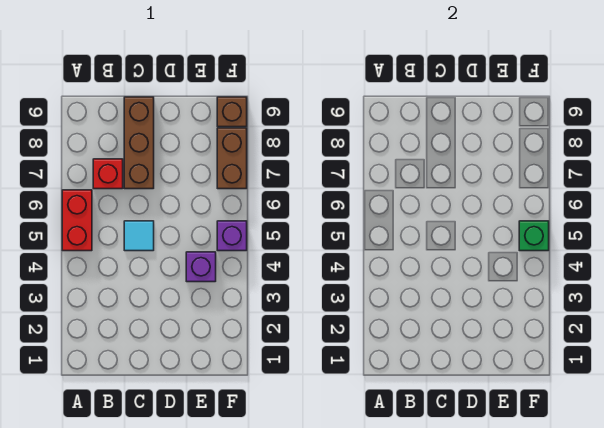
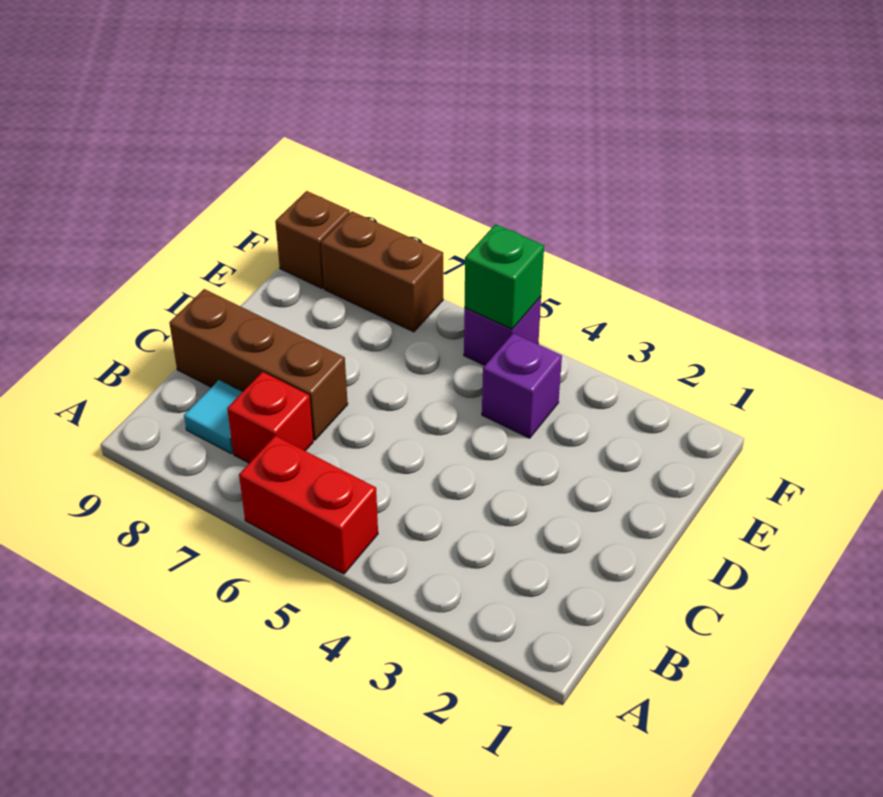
cyan tile C5 level 1 -> cyan tile B8 level 1

